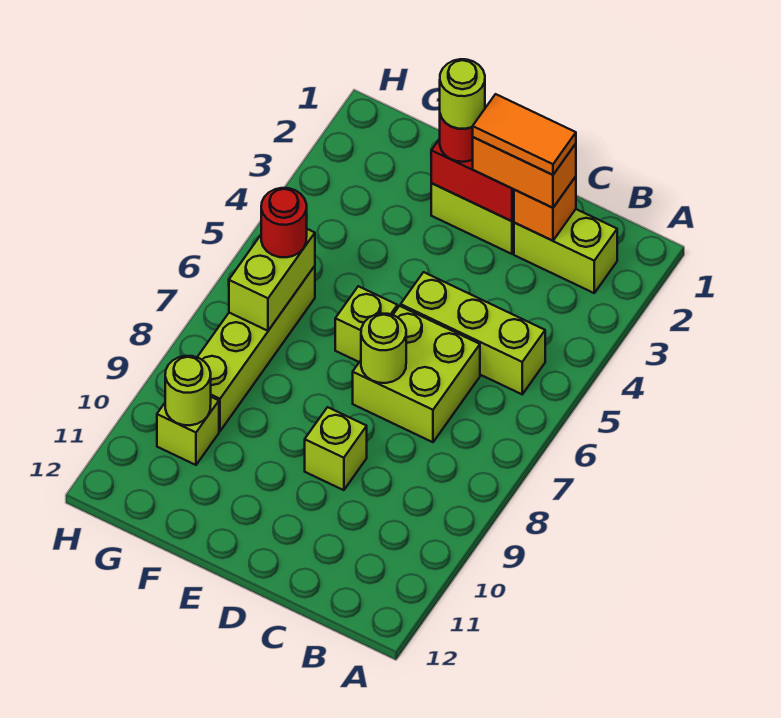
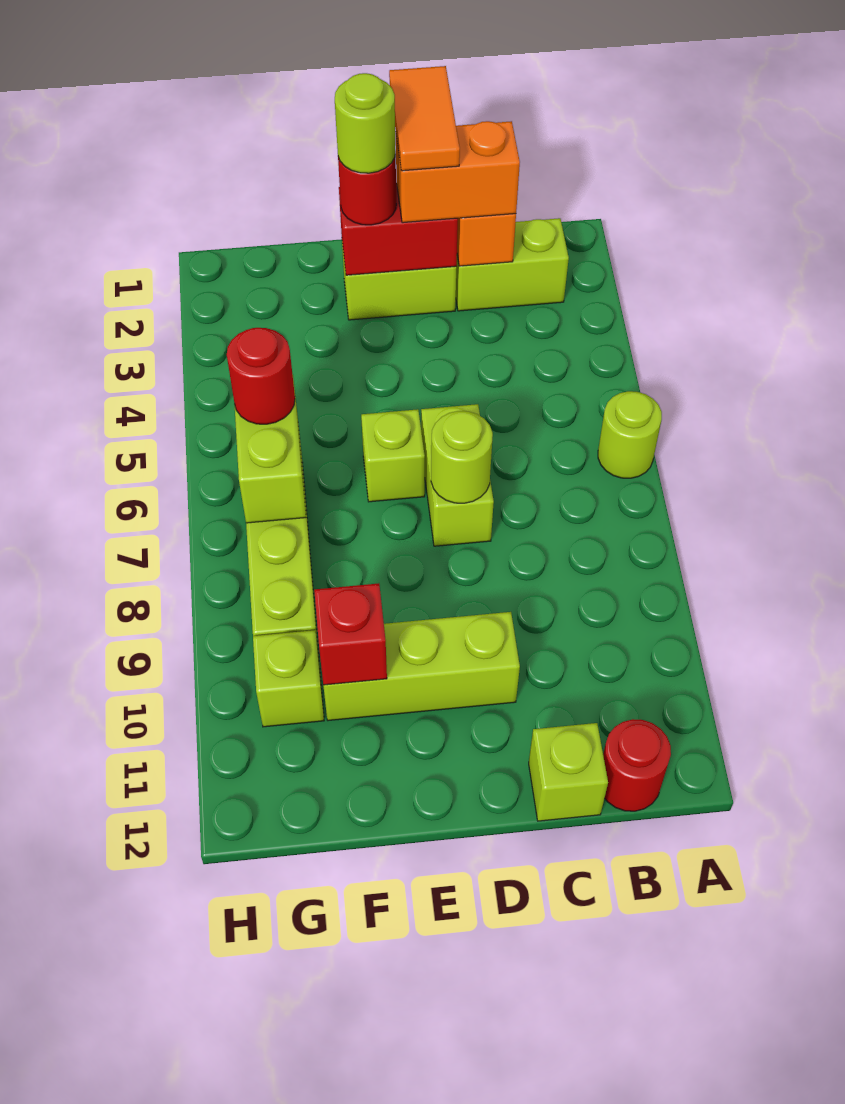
lime brick B5:D5 level 1 -> lime brick D10:F10 level 1
none -> red round brick B12 level 1
orange tile C2:D2 level 4 -> orange tile D1:D2 level 4
lime brick C6:D7 level 1 -> lime brick D6:D7 level 1
lime brick D9 level 1 -> lime brick C12 level 1
none -> red brick F10 level 2
lime round brick G10 level 2 -> lime round brick A6 level 1

